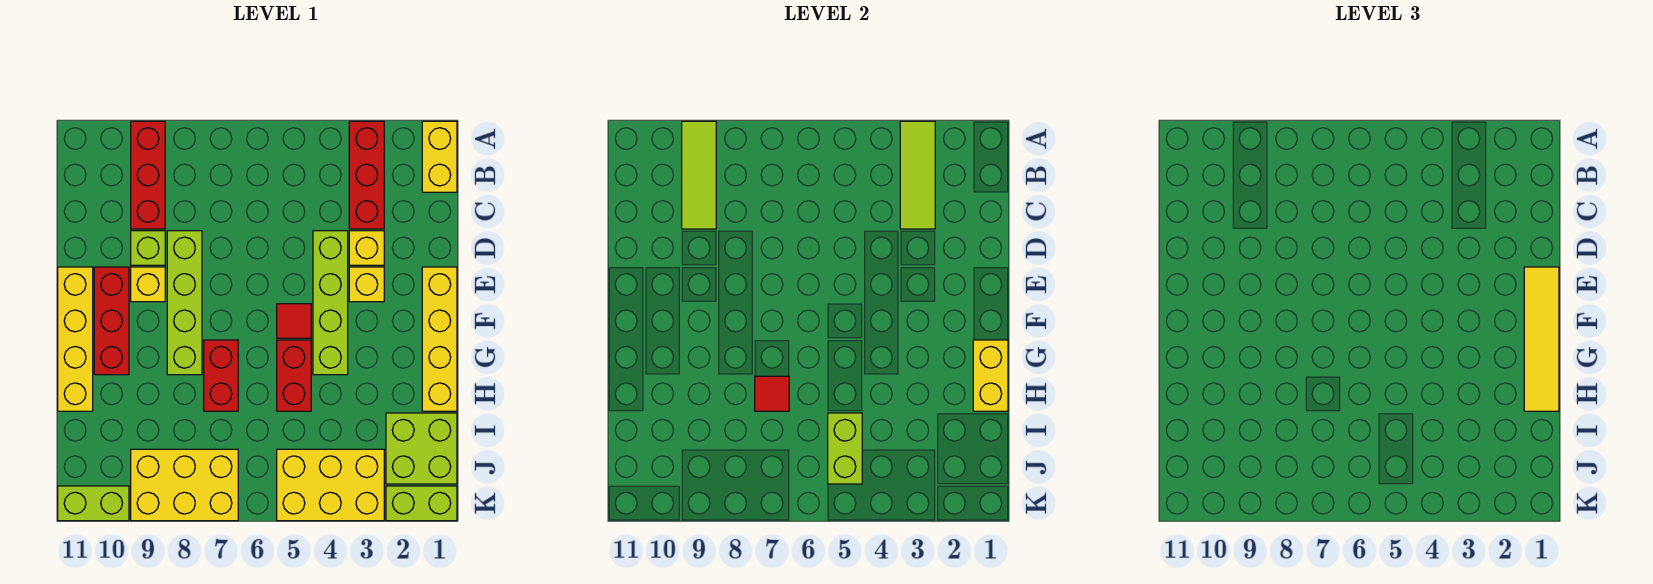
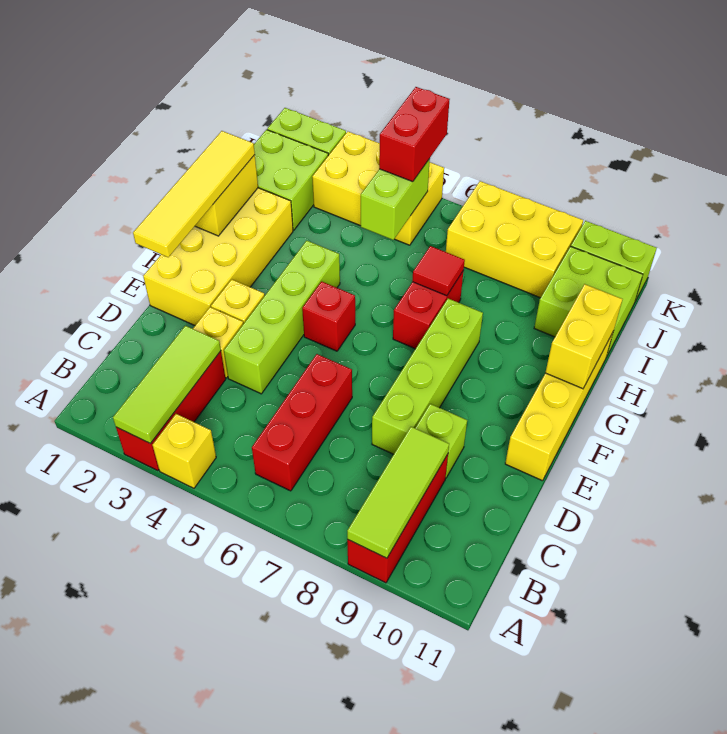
yellow brick A1:B1 level 1 -> yellow brick G11:H11 level 2
yellow brick E1:H1 level 1 -> yellow brick E1:H2 level 1
yellow brick E9 level 1 -> yellow brick A4 level 1
red brick E10:G10 level 1 -> red brick B6:D6 level 1
red tile F5 level 1 -> red brick F5 level 1
red brick G5:H5 level 1 -> red brick J5:K5 level 3
none -> lime brick I10:J11 level 1

